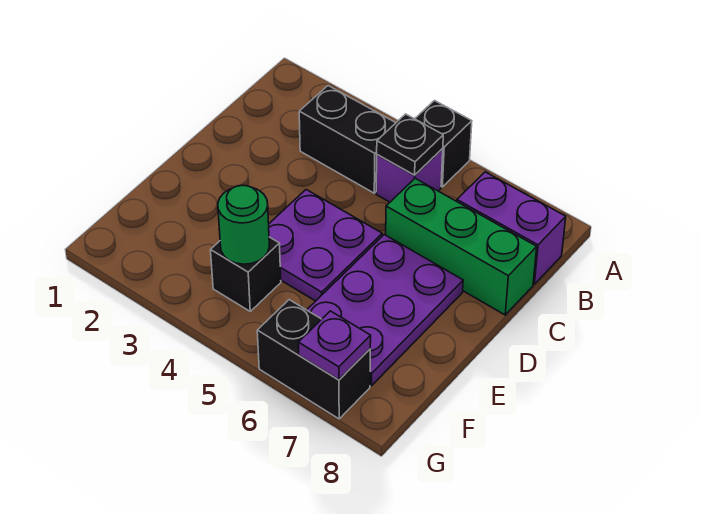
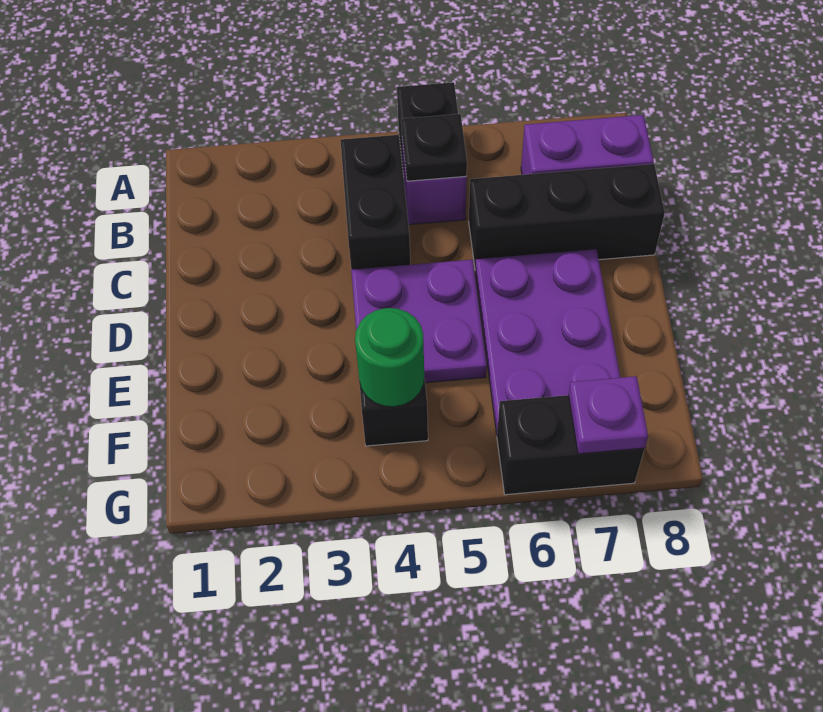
black brick B3:B4 level 1 -> black brick B4:C4 level 1
green brick C6:C8 level 1 -> black brick C6:C8 level 1

